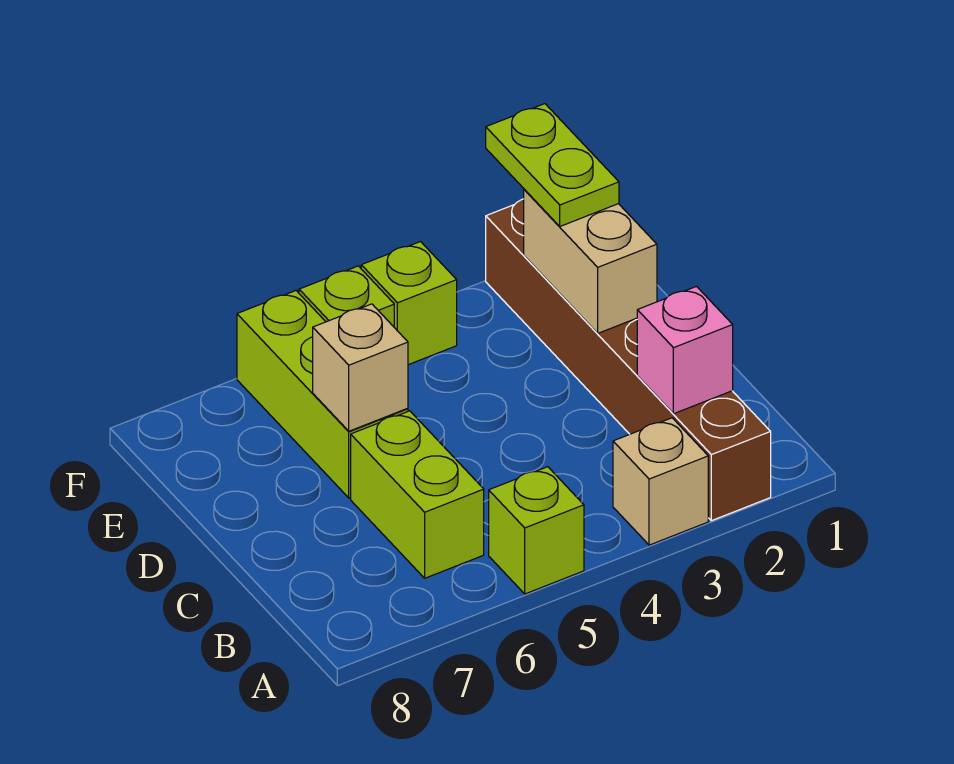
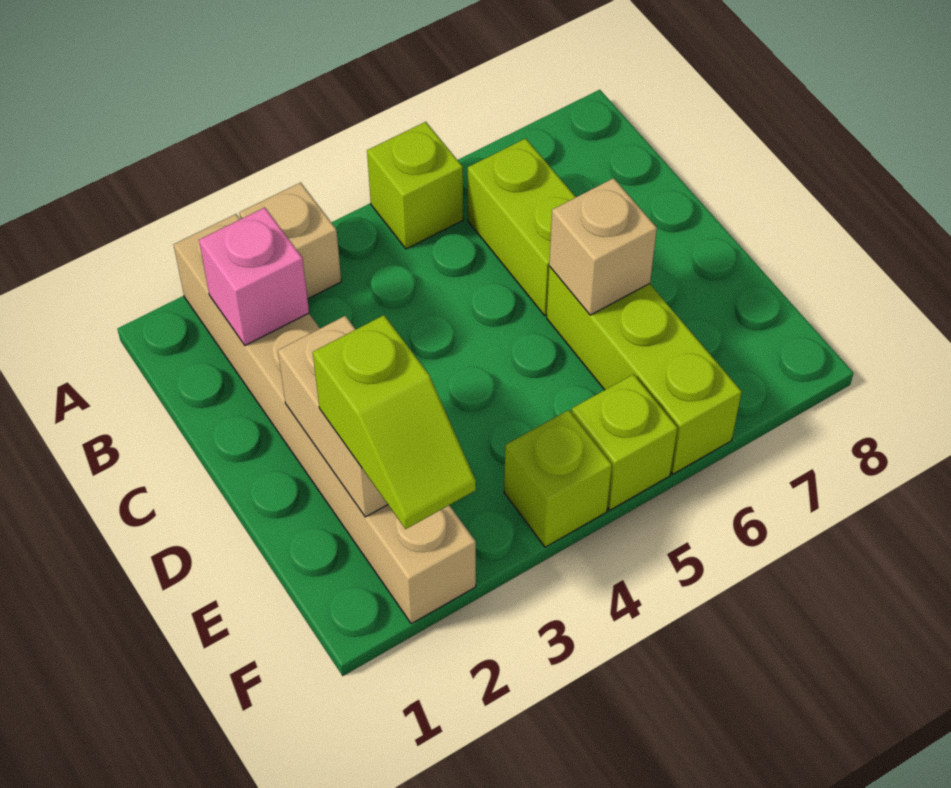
brown brick A2:F2 level 1 -> tan brick A2:F2 level 1
lime plate E2:F2 level 3 -> lime slope E2:F2 level 3 top E

